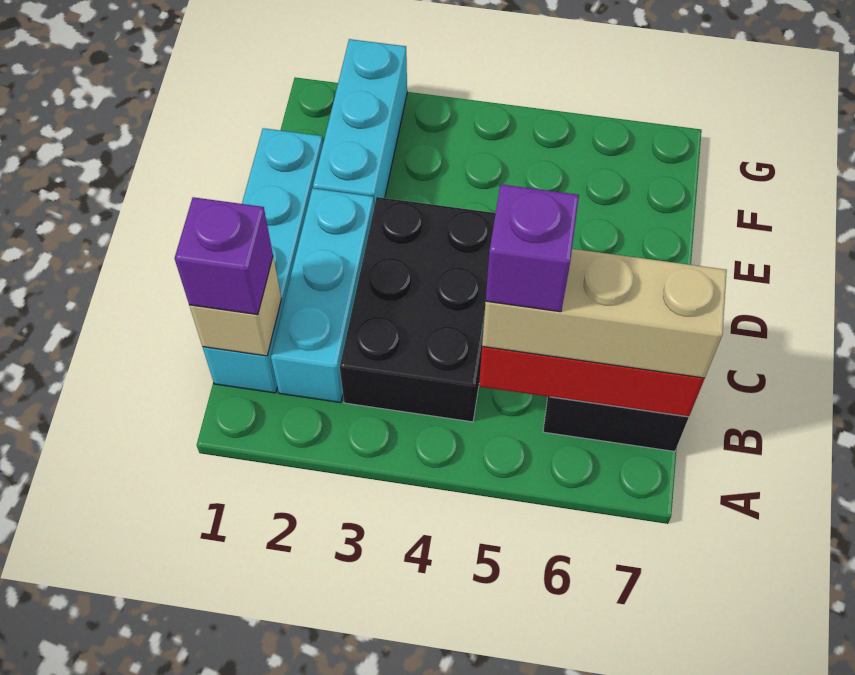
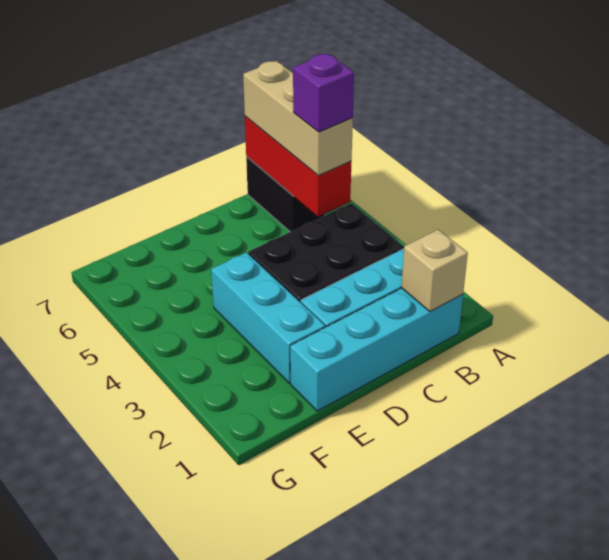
purple brick B1 level 3 -> none
cyan brick E2:G2 level 1 -> cyan brick E2:E4 level 1

